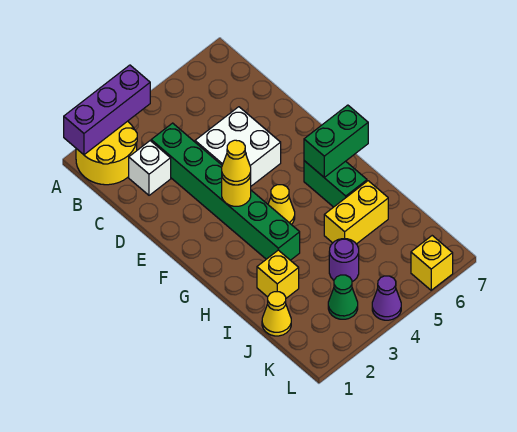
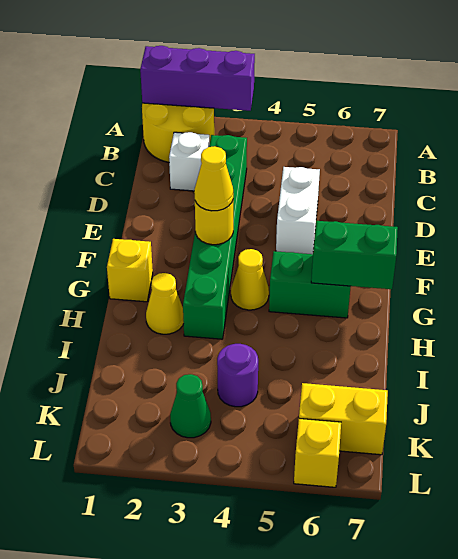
white brick D4:E5 level 1 -> white brick D5:E5 level 1
green brick G6:H6 level 1 -> green brick G5:G6 level 1
yellow brick I2 level 1 -> yellow brick G1 level 1
yellow brick I5:I6 level 1 -> yellow brick K6:K7 level 1
yellow cone J1 level 1 -> yellow cone H2 level 1
purple cone L4 level 1 -> none

